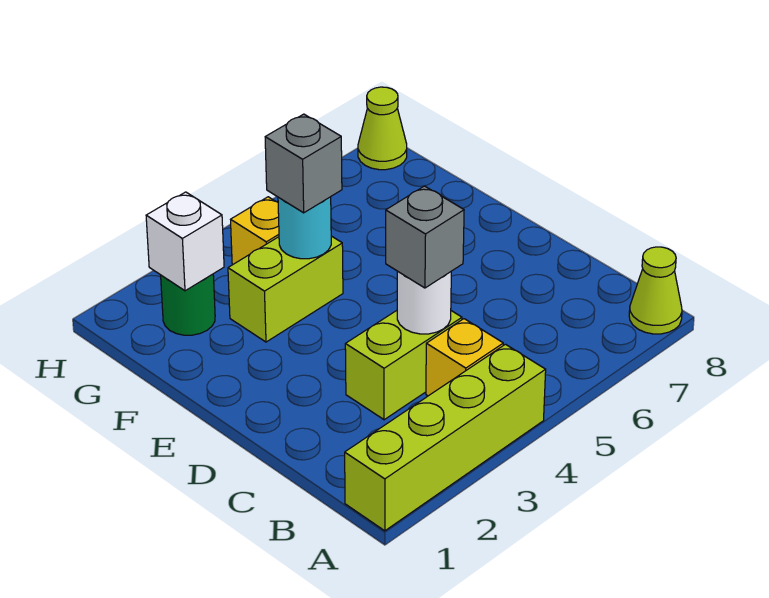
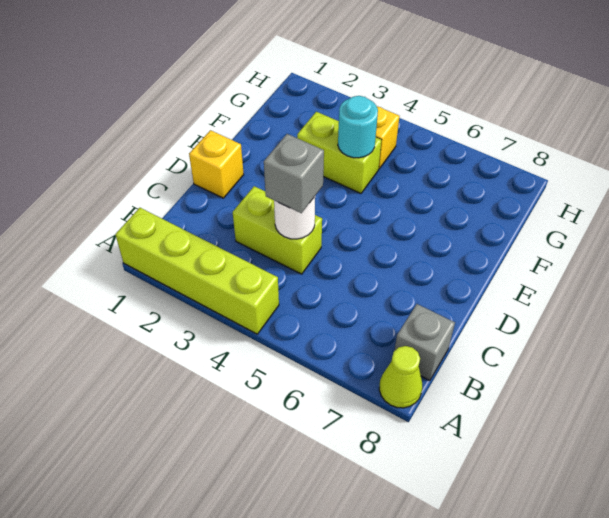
yellow brick B4 level 1 -> yellow brick D1 level 1
grey brick F4 level 3 -> grey brick B8 level 1
green round brick G2 level 1 -> none
white brick G2 level 2 -> none
lime cone H8 level 1 -> none

